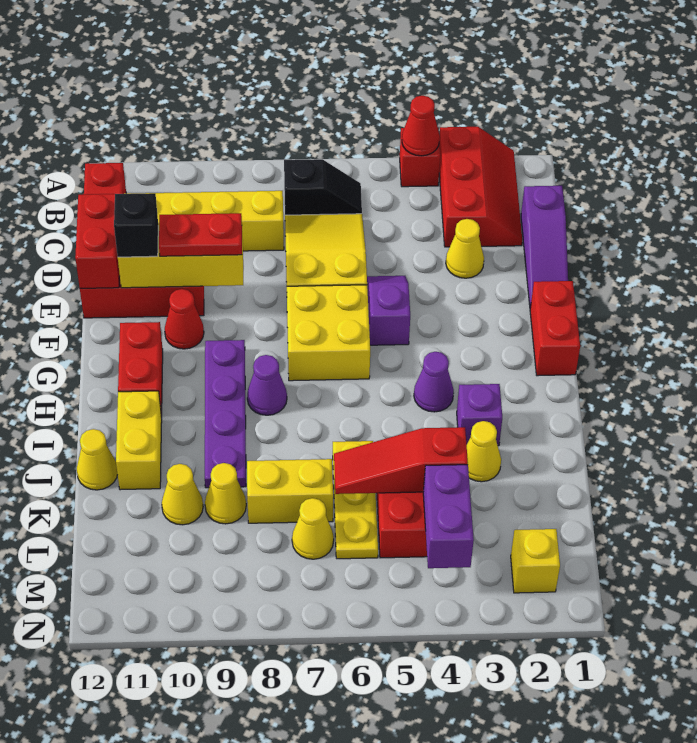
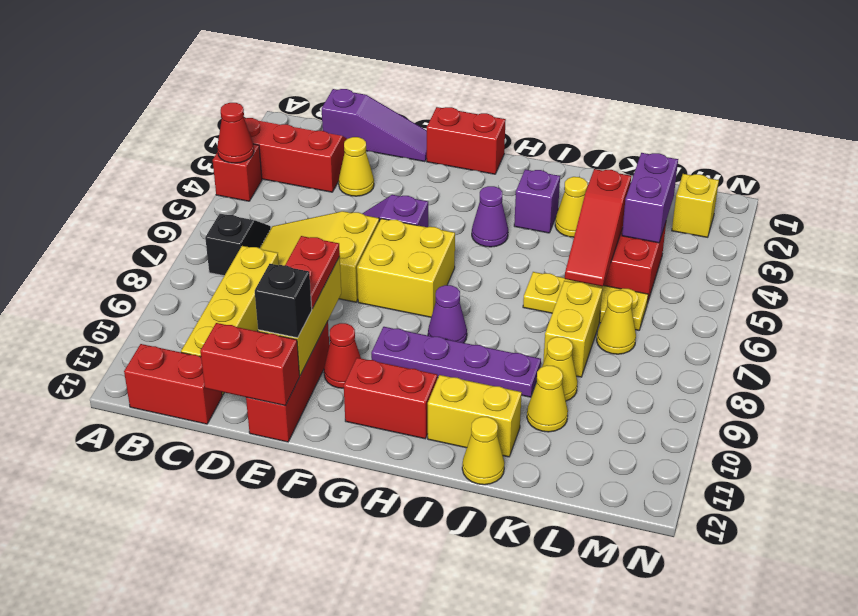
purple brick L4:M4 level 2 -> purple brick L3:L4 level 2

